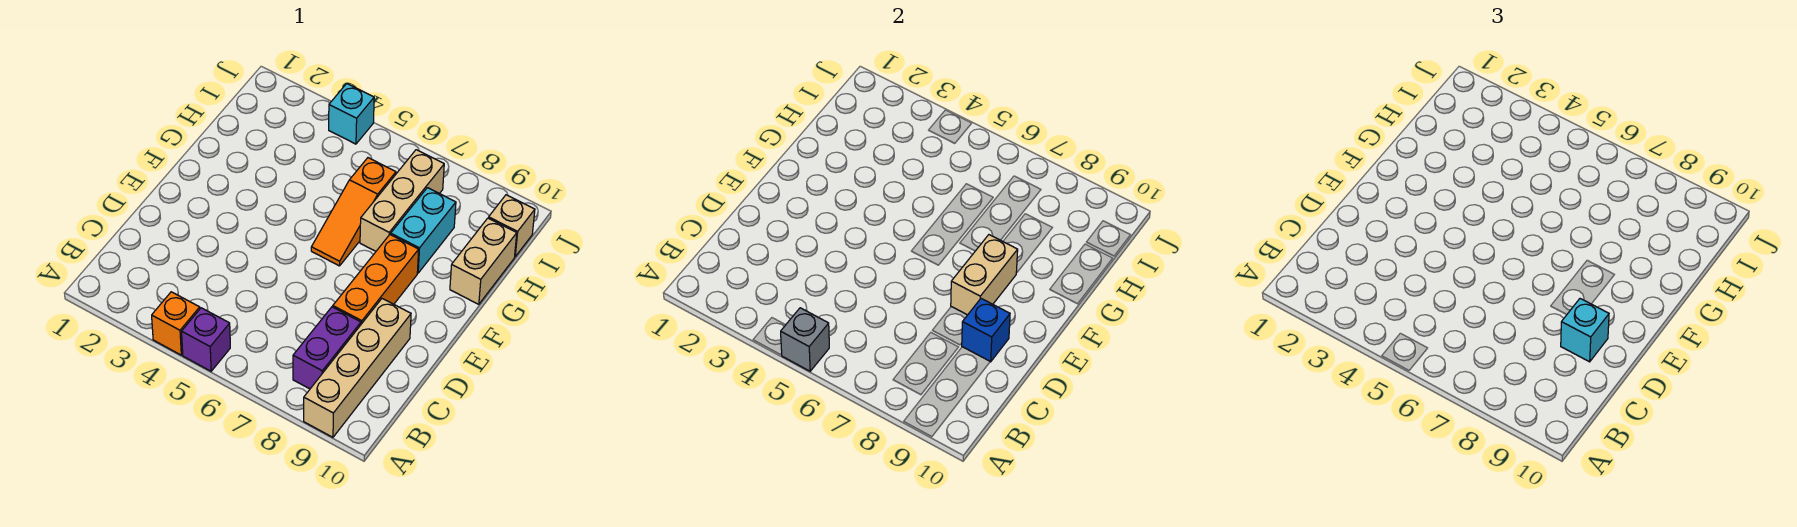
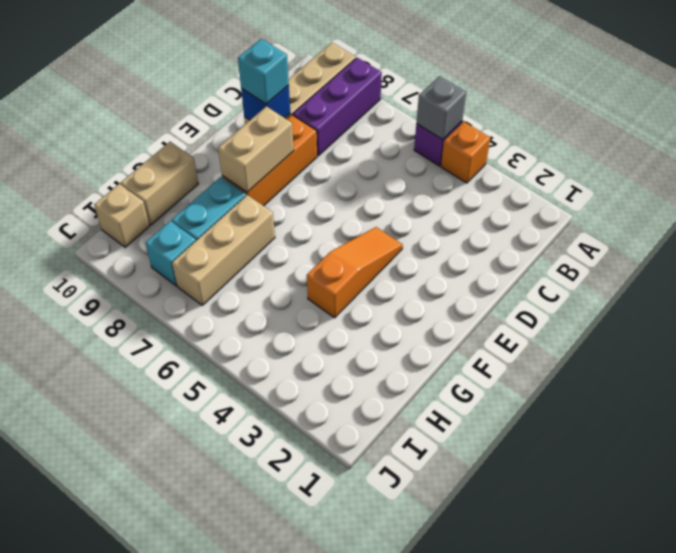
purple brick B8:C8 level 1 -> purple brick A8:C8 level 1
orange slope F6:H6 level 1 top H -> orange slope E4:G4 level 1 top G
cyan brick J4 level 1 -> cyan brick I8 level 1

